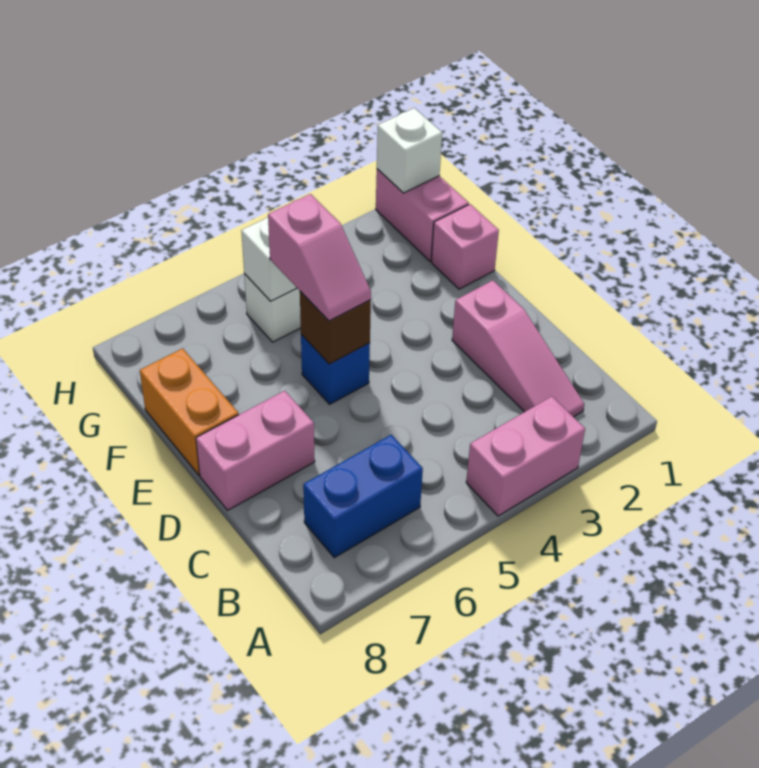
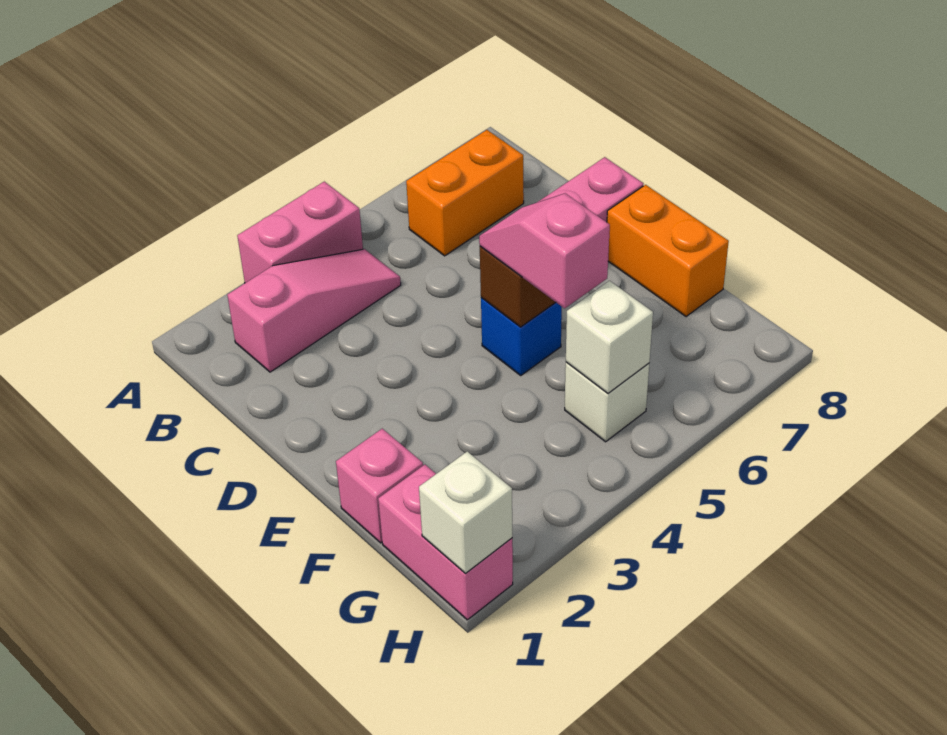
pink slope B2:D2 level 1 top D -> pink slope B2:B4 level 1 top 2
blue brick B6:B7 level 1 -> orange brick B6:B7 level 1

